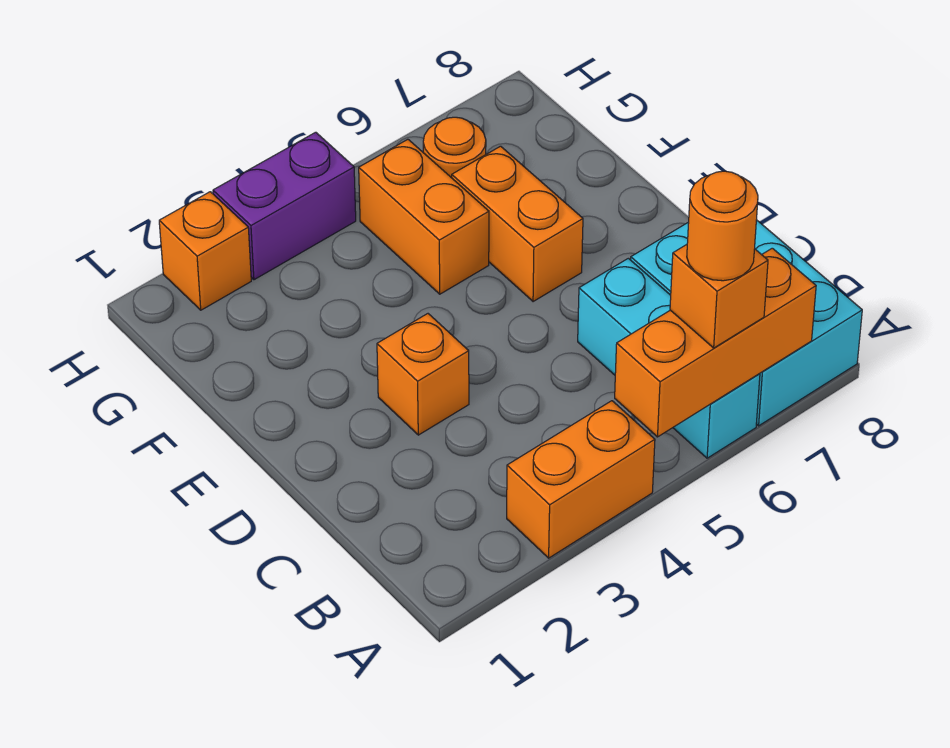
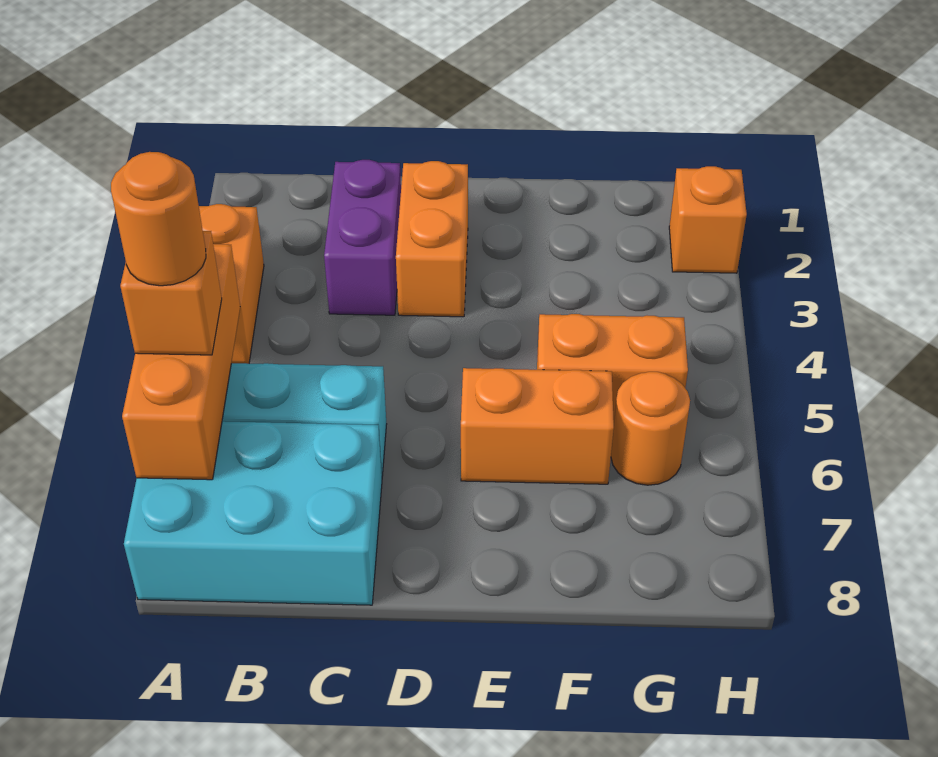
orange brick D3 level 1 -> orange brick D2:D3 level 1
purple brick H3:H4 level 1 -> purple brick C2:C3 level 1

